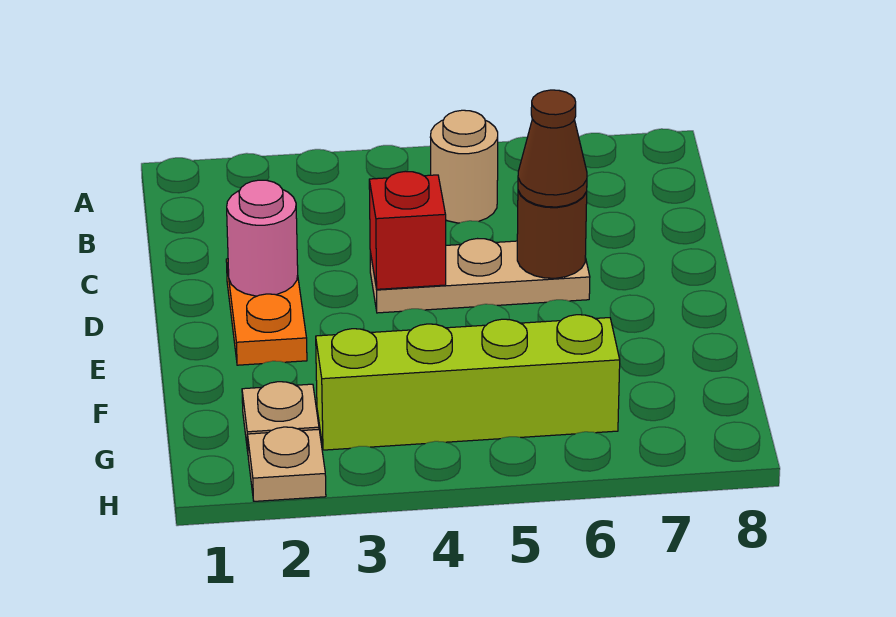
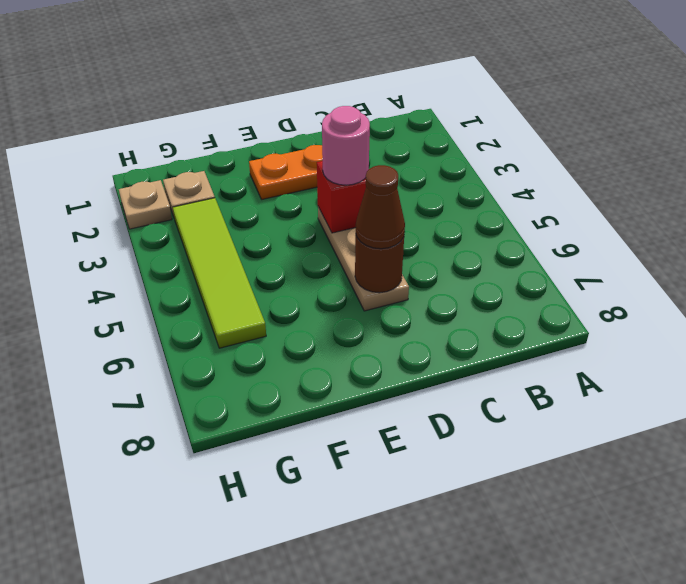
tan round brick B5 level 1 -> none
pink round brick D2 level 2 -> pink round brick D4 level 3
lime brick G3:G6 level 1 -> lime tile G3:G6 level 1

